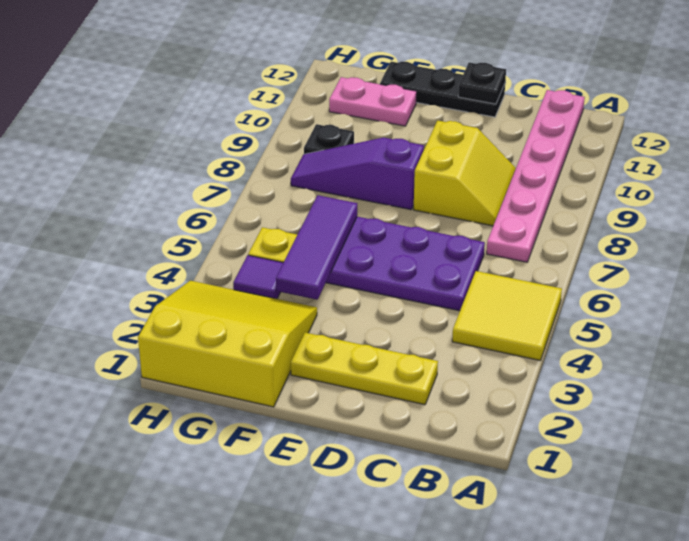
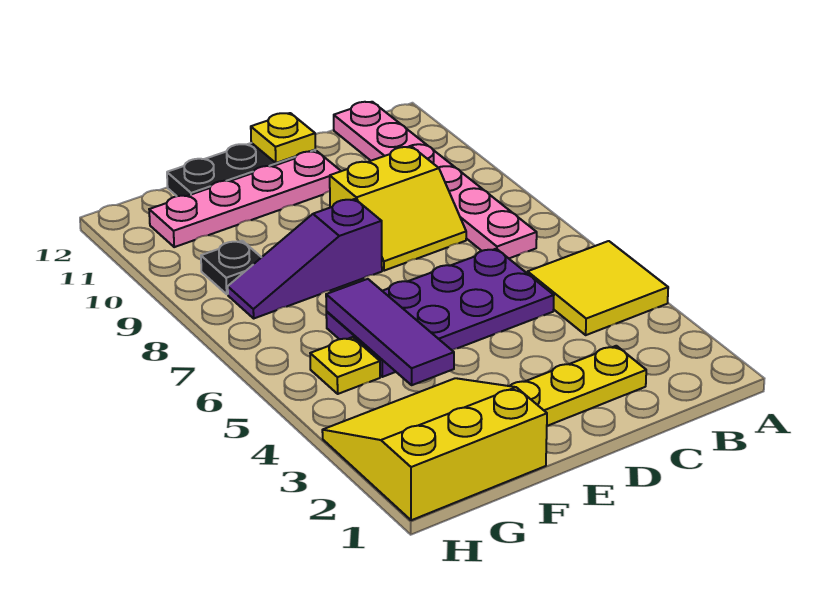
yellow slope C8:D9 level 1 top D -> yellow slope C8:D9 level 1 top 9
black plate D12 level 2 -> yellow plate D12 level 2
pink plate F11:G11 level 1 -> pink plate D11:G11 level 1
purple tile G4 level 1 -> none

